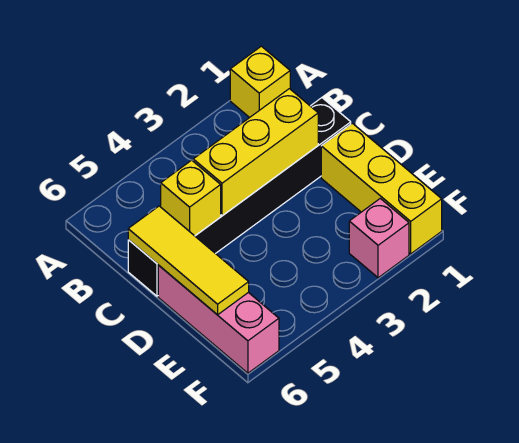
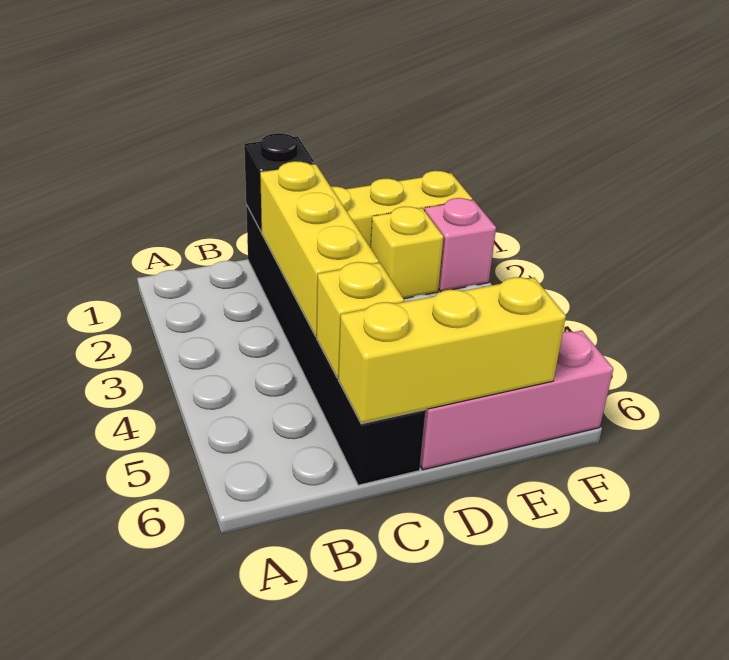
yellow brick A1 level 1 -> yellow brick E2 level 1
none -> black brick C1 level 2
yellow tile C6:E6 level 2 -> yellow brick C6:E6 level 2

